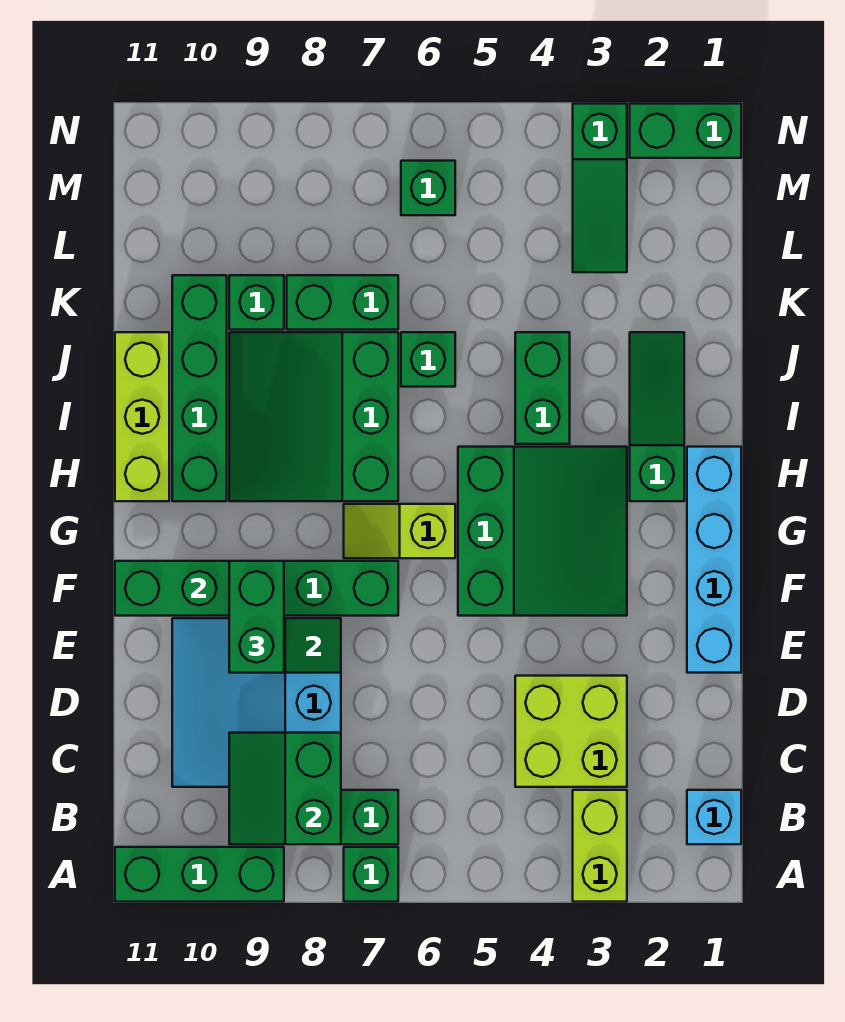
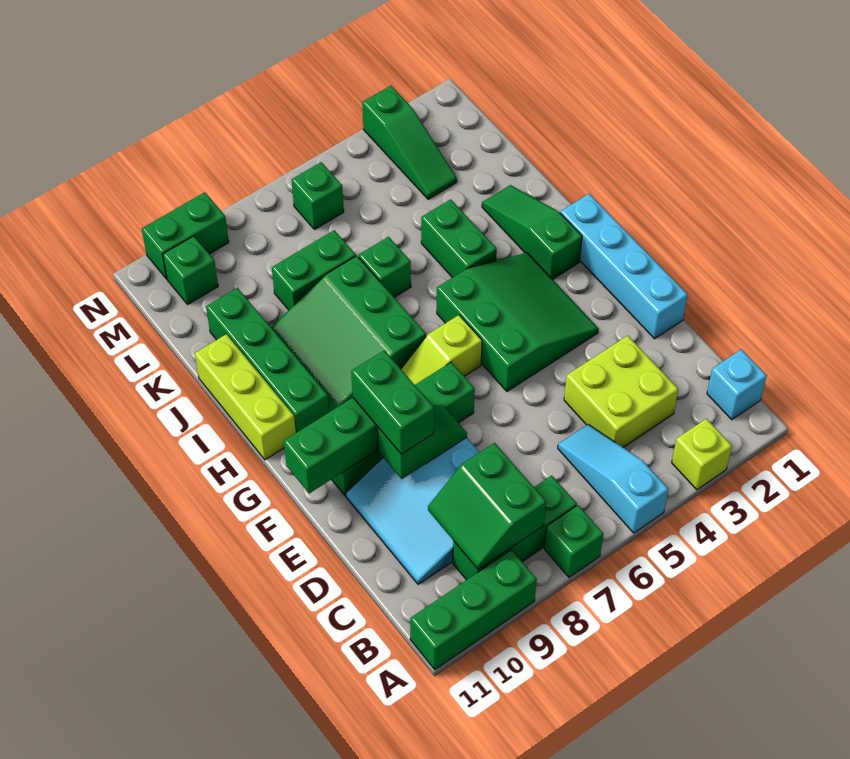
lime brick A3:B3 level 1 -> lime brick A3 level 1
none -> cyan slope A5:C5 level 1 top A
green brick K9 level 1 -> green brick M10 level 1
green brick N1:N2 level 1 -> green brick N9:N10 level 1

